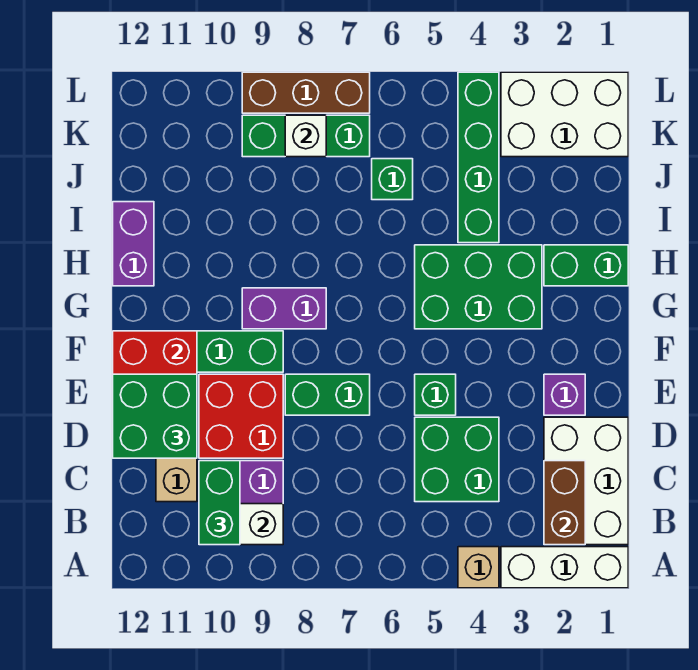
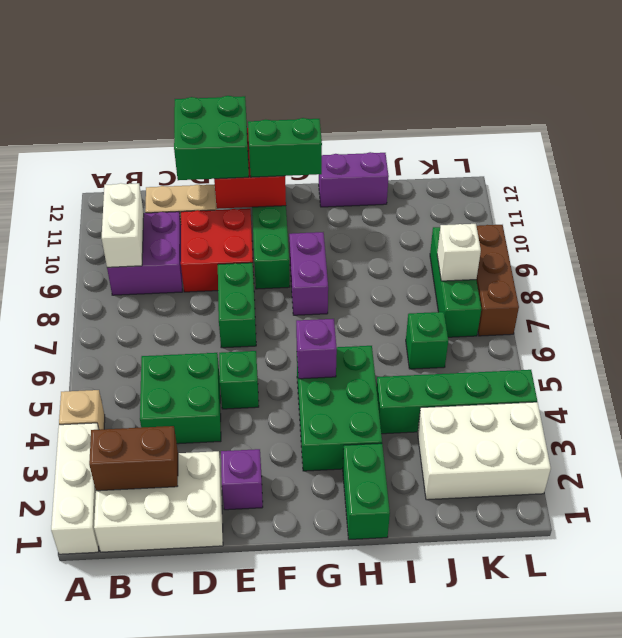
green brick B10:C10 level 3 -> green brick F11:G11 level 3
none -> purple brick G5 level 2
white brick K1:L3 level 1 -> white brick J2:L3 level 1

